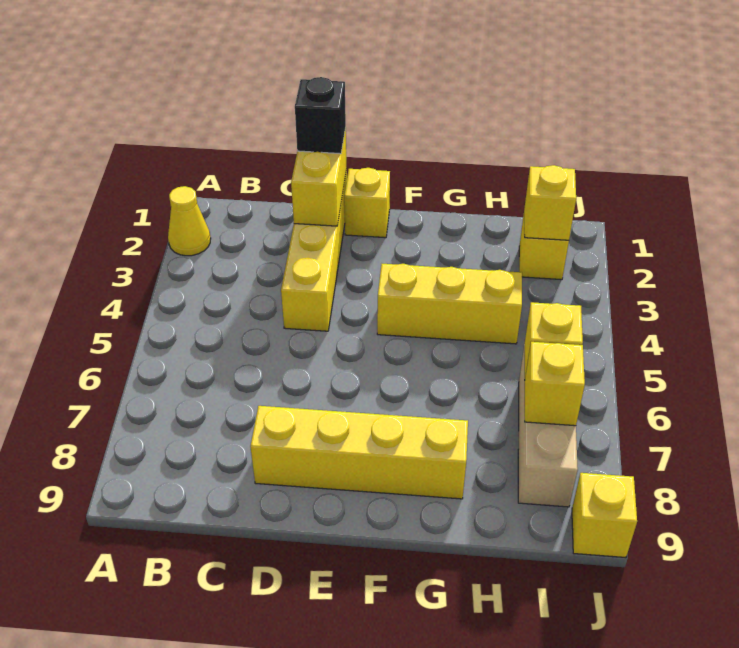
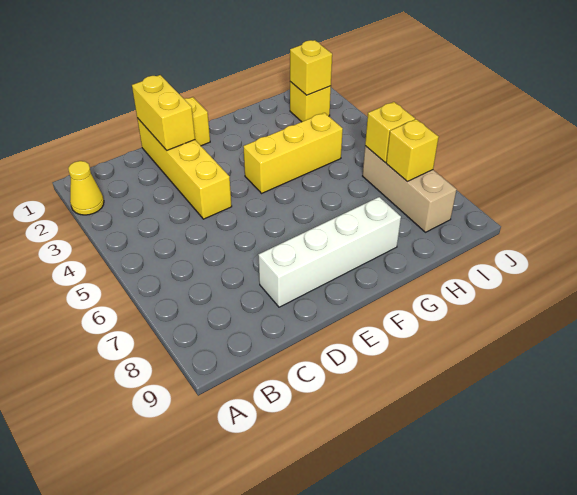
black brick D1 level 3 -> none
yellow brick D8:G8 level 1 -> white brick D8:G8 level 1
yellow brick J9 level 1 -> none

